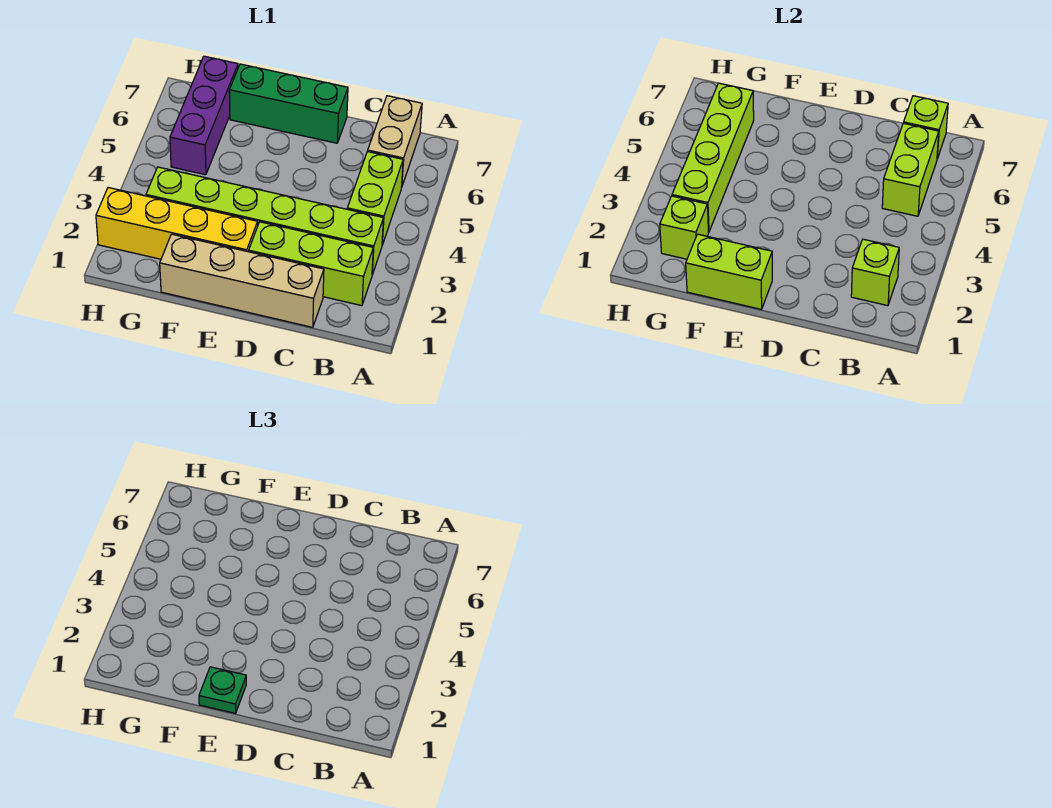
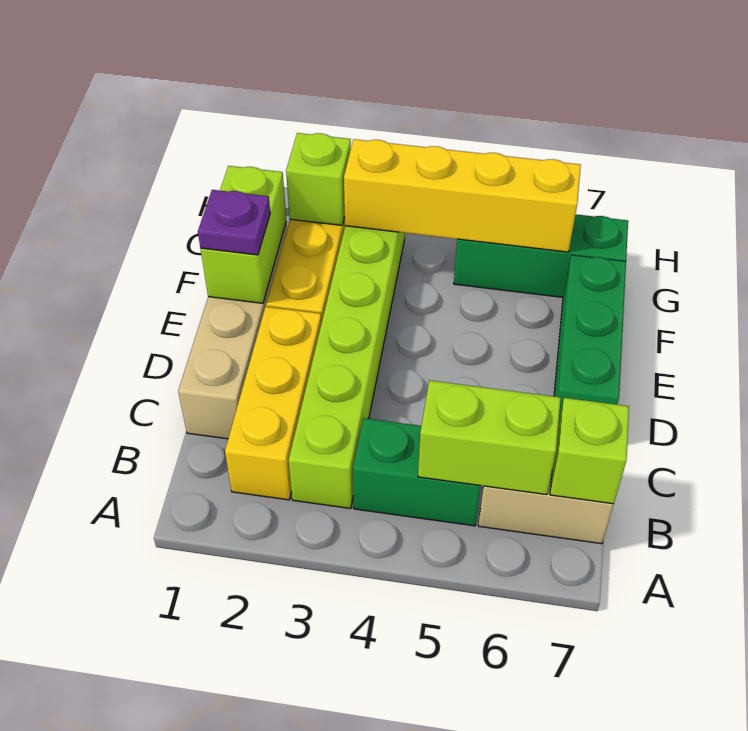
lime brick B2:D2 level 1 -> yellow brick B2:D2 level 1
lime brick B2 level 2 -> none
lime brick B4:B5 level 1 -> green brick B4:B5 level 1
green plate E1 level 3 -> purple plate E1 level 3
lime brick G3:G6 level 2 -> yellow brick G3:G6 level 2
purple brick G5:G7 level 1 -> green brick G5:G7 level 1

